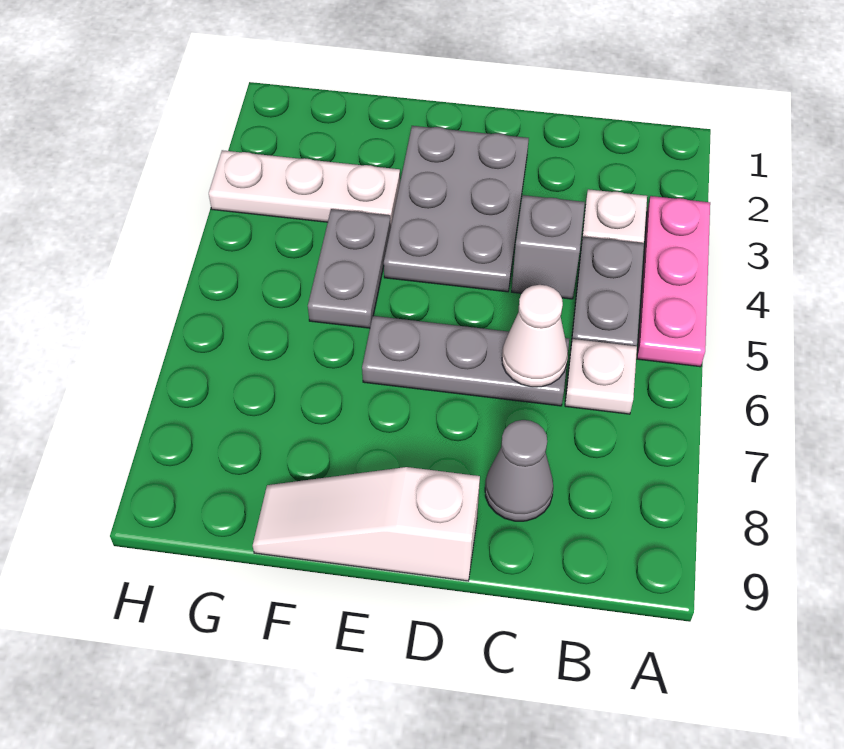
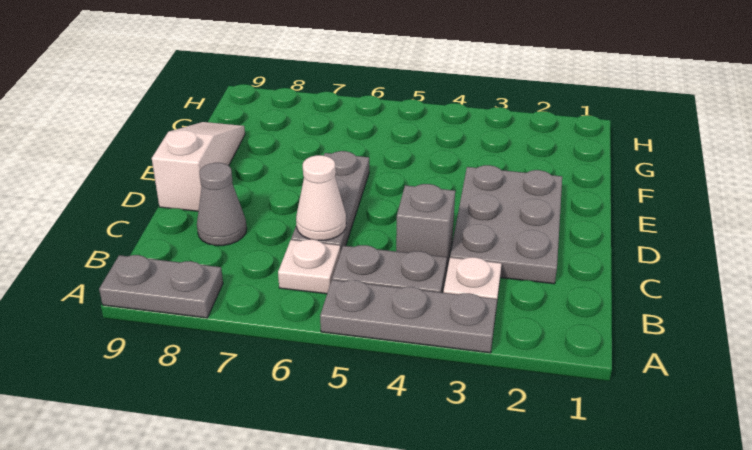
pink plate A3:A5 level 1 -> grey plate A3:A5 level 1
grey plate D2:E4 level 1 -> grey plate C2:E3 level 1
white plate F3:H3 level 1 -> none
grey plate F4:F5 level 1 -> grey plate A8:A9 level 1

